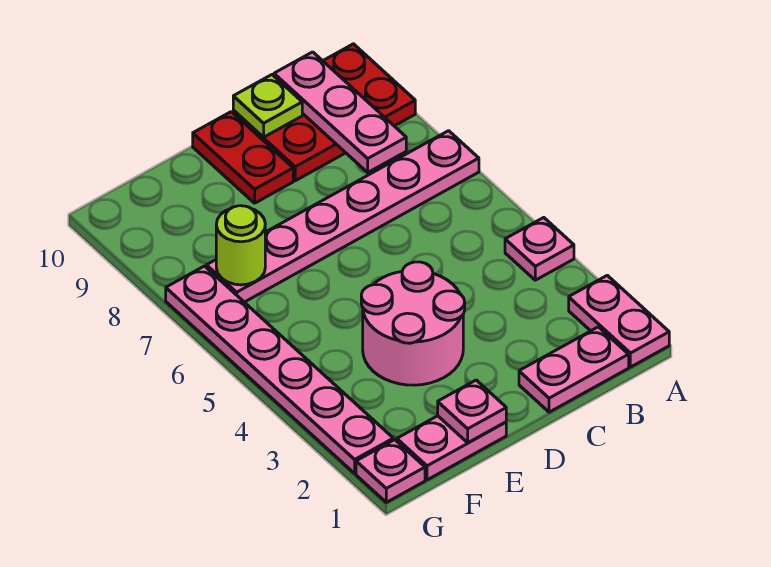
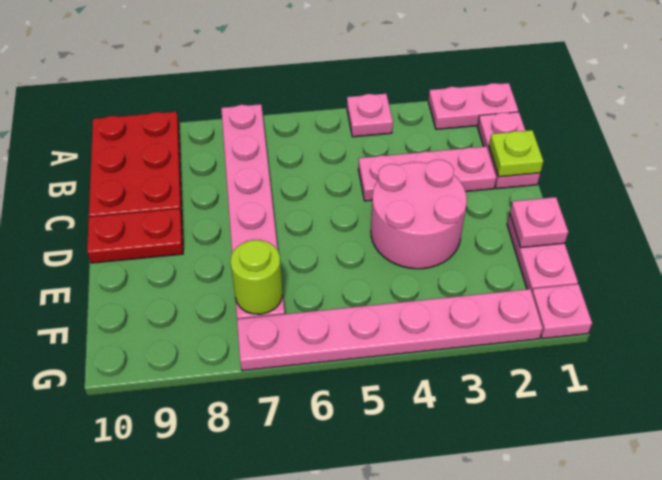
pink plate B8:B10 level 2 -> pink plate C2:C4 level 1
lime plate C10 level 2 -> lime plate C1 level 2

